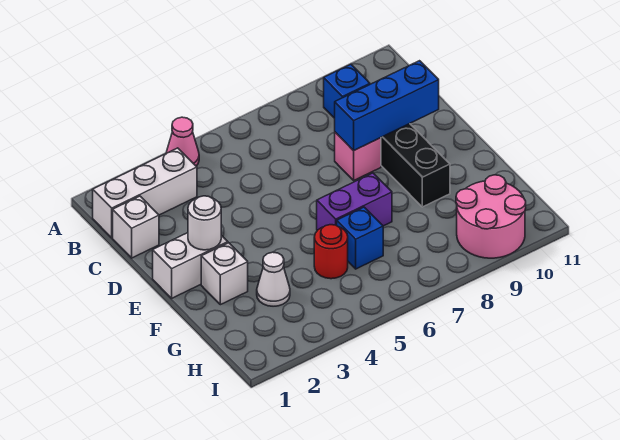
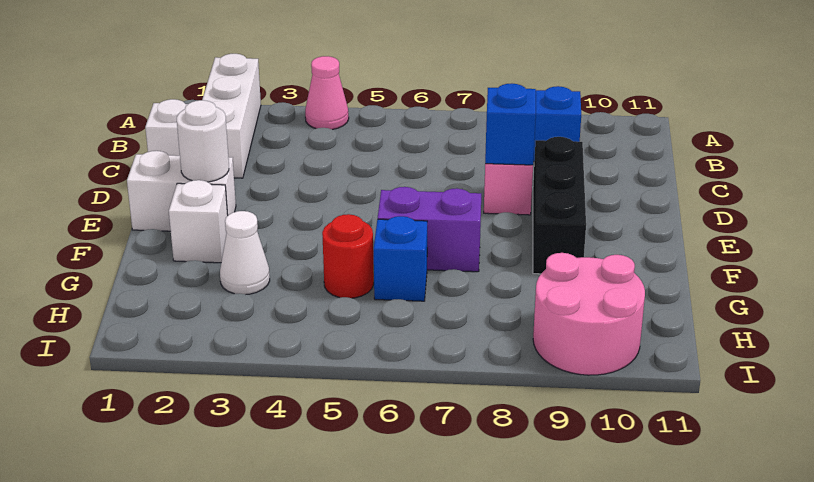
white brick B1:B3 level 1 -> white brick A2:C2 level 1
blue brick D8:D10 level 2 -> blue brick D8 level 2

